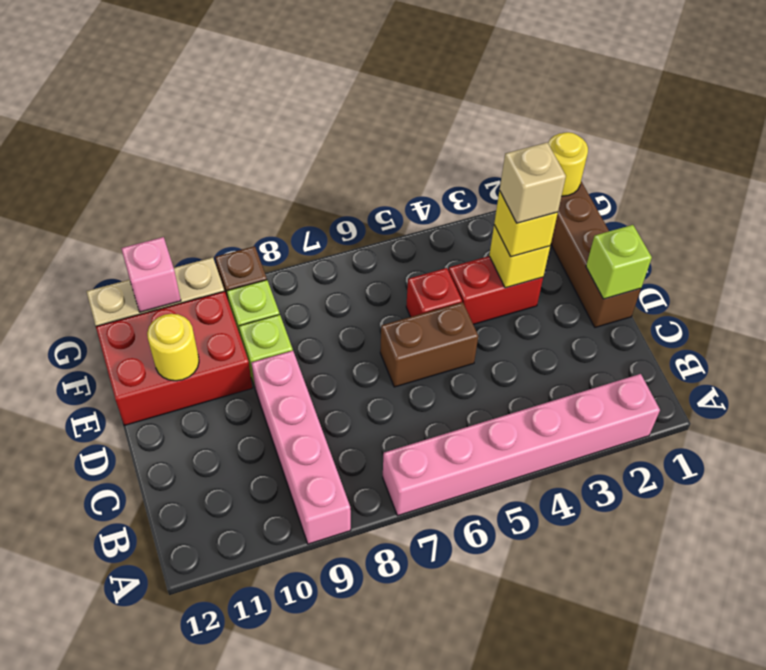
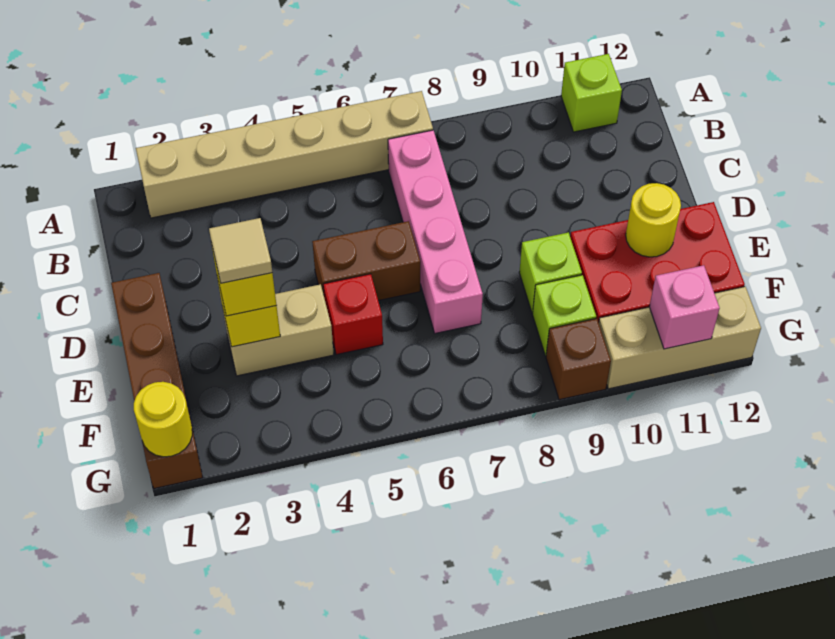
pink brick A2:A7 level 1 -> tan brick A2:A7 level 1
pink brick A9:D9 level 1 -> pink brick B7:E7 level 1
lime brick D1 level 2 -> lime brick A11 level 1
red brick E3:E4 level 1 -> tan brick E3:E4 level 1
tan brick E3 level 4 -> tan tile E3 level 4

